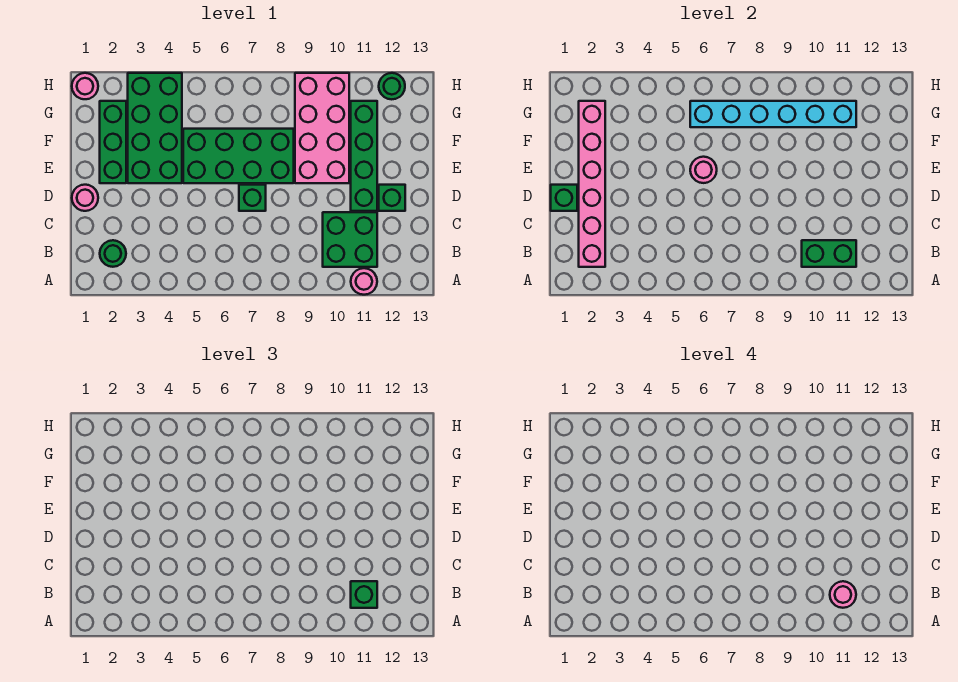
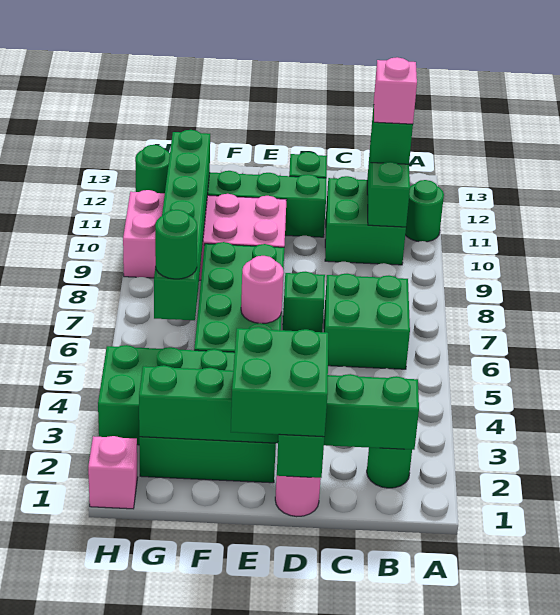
pink round brick A11 level 1 -> green round brick A11 level 1
pink brick B2:G2 level 2 -> green brick B2:G2 level 2
none -> green brick B6:C7 level 1
pink round brick B11 level 4 -> pink brick B11 level 4
none -> green brick D1:E2 level 3
cyan brick G6:G11 level 2 -> green brick G6:G11 level 2
none -> green round brick G6 level 3
pink round brick H1 level 1 -> pink brick H1 level 1

